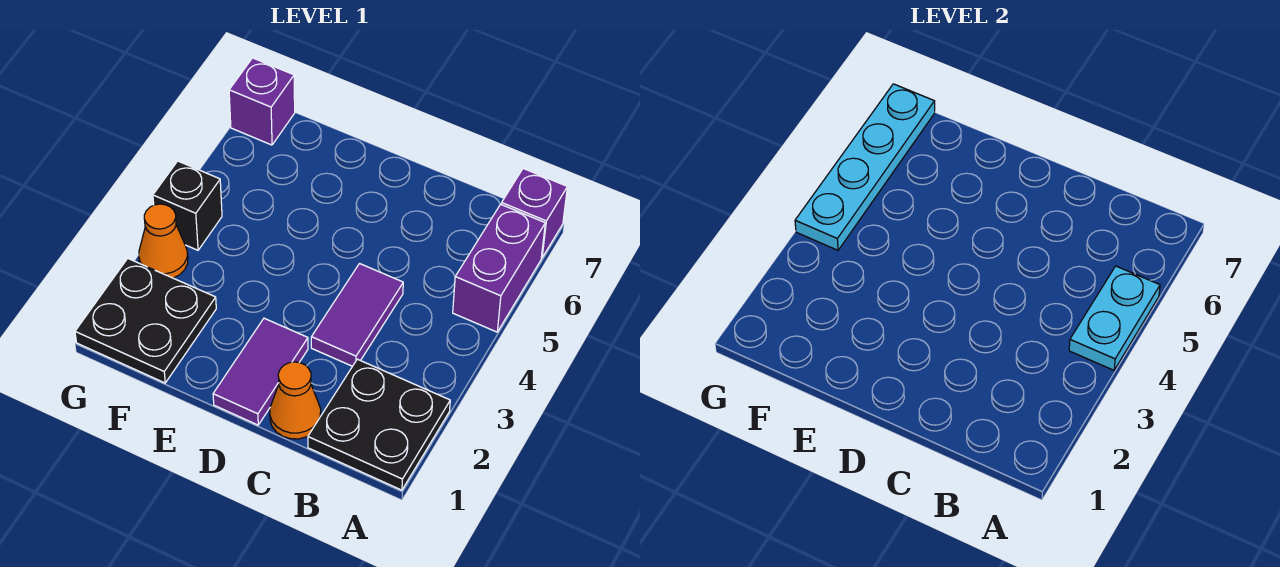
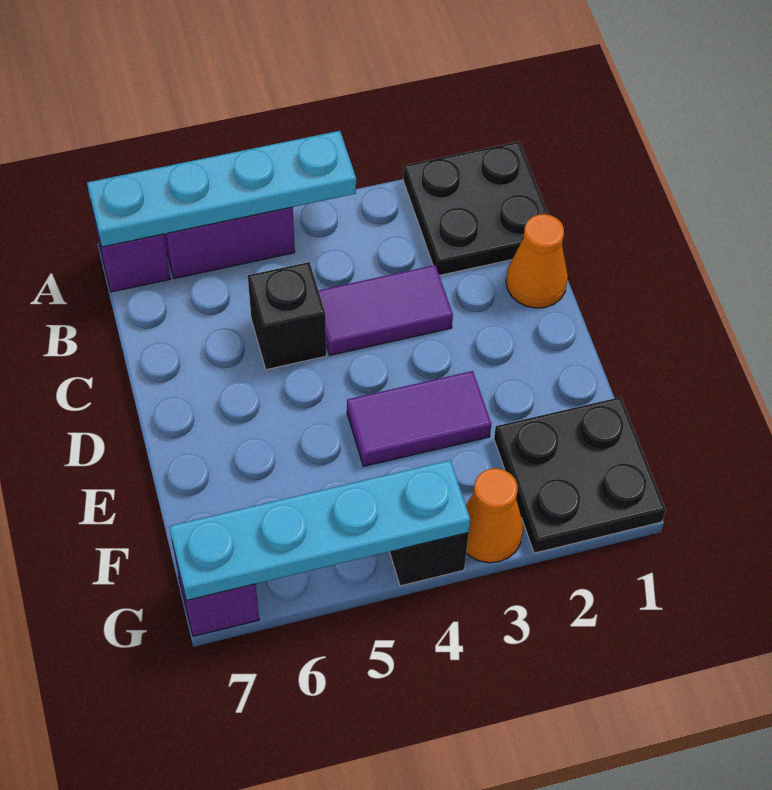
cyan plate A4:A5 level 2 -> cyan plate A4:A7 level 2
none -> black brick C5 level 1
purple tile D1:D2 level 1 -> purple tile E3:E4 level 1

